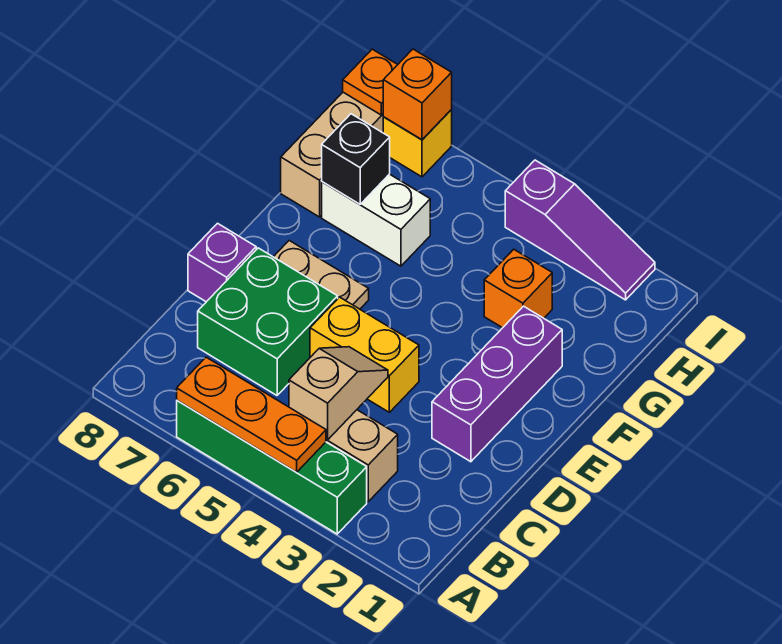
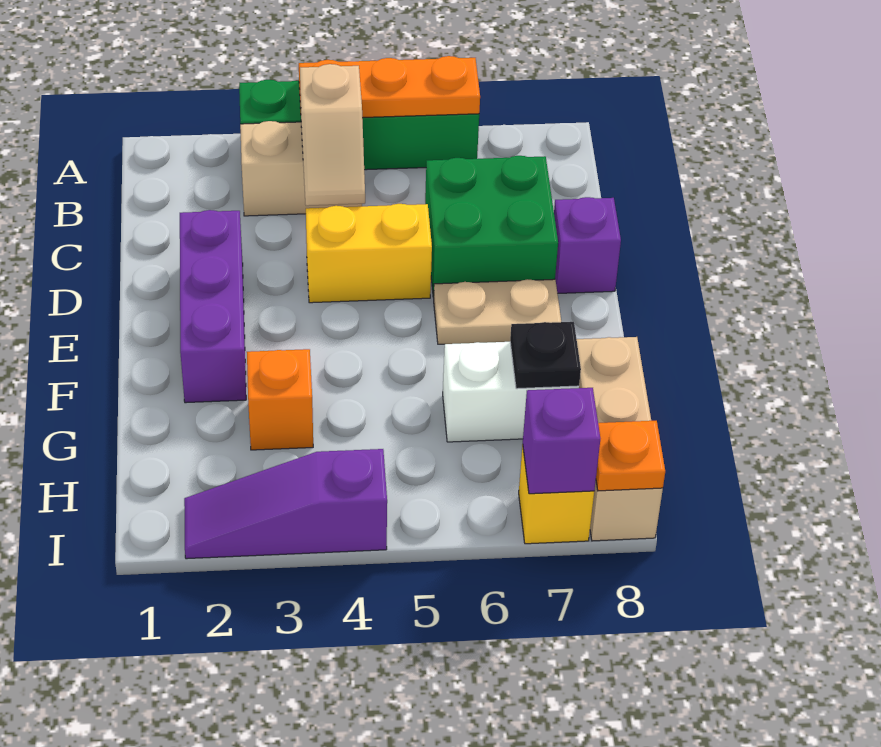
black brick G7 level 2 -> black plate G7 level 2
orange brick I7 level 2 -> purple brick I7 level 2

